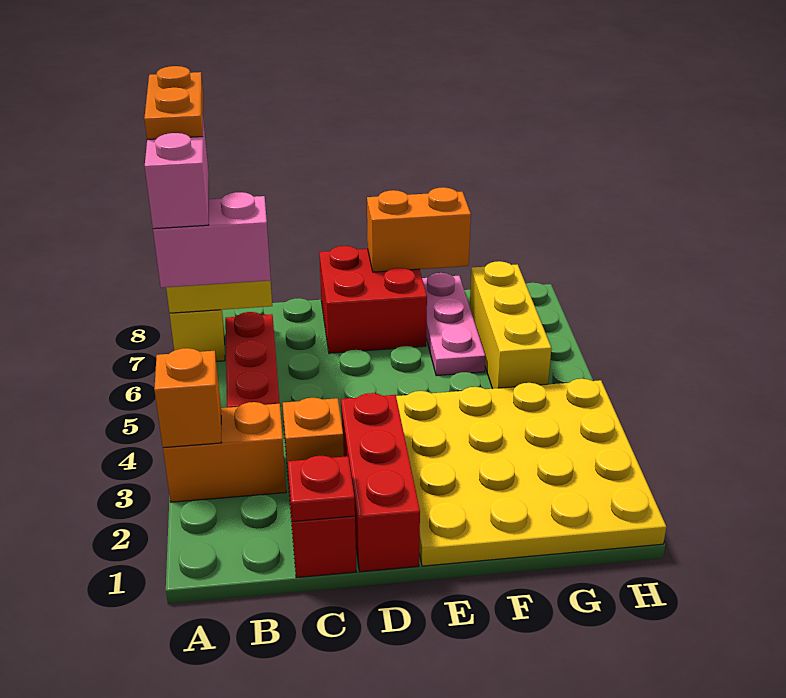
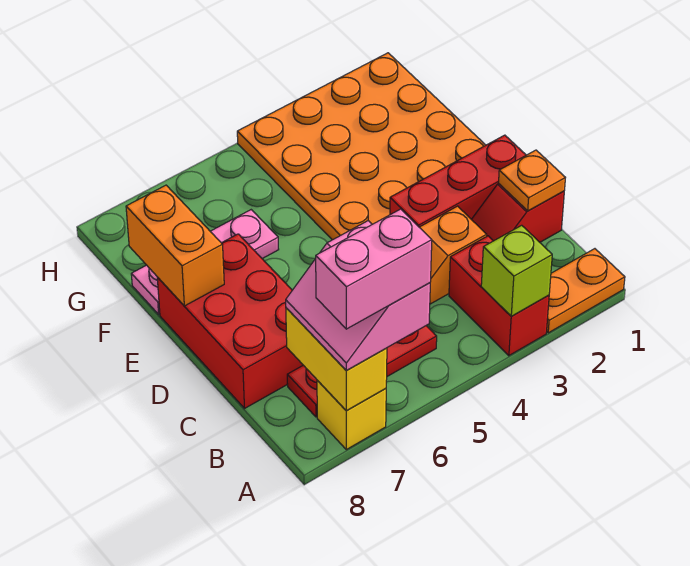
orange brick A3:B3 level 1 -> red brick A3:B3 level 1
orange brick A3 level 2 -> lime brick A3 level 2
orange plate A7:A8 level 5 -> orange plate A1:A2 level 1
red plate C1 level 2 -> orange plate C1 level 2
red brick D7:E8 level 1 -> red brick C7:E8 level 1
yellow plate E1:H4 level 1 -> orange plate E1:H4 level 1
yellow brick G5:G7 level 1 -> none

